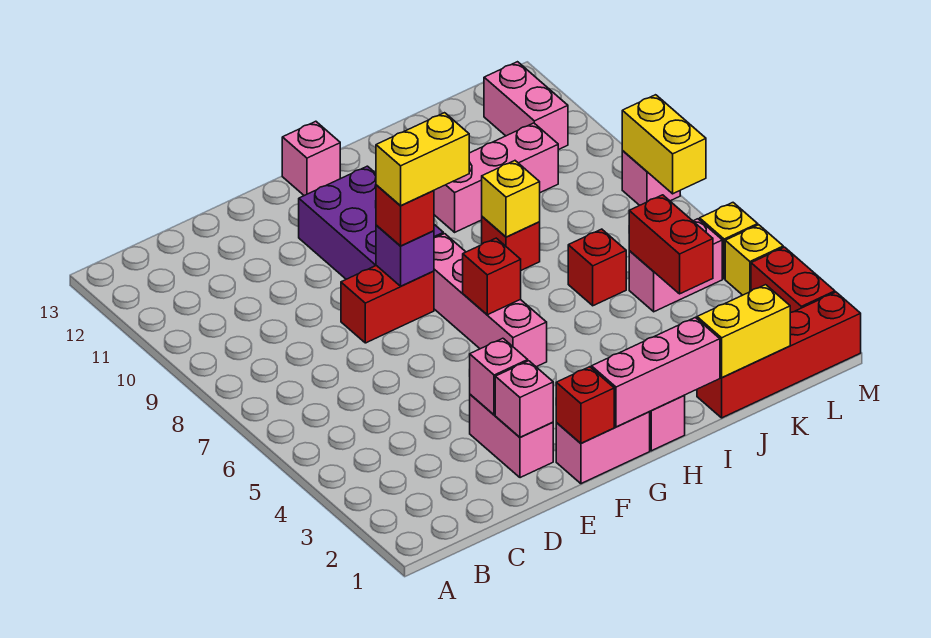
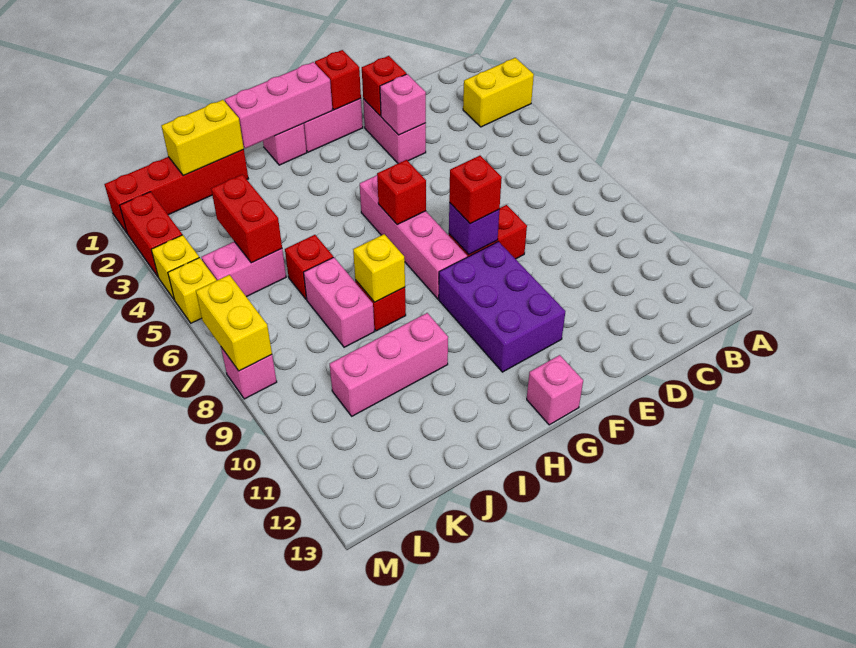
pink brick E2 level 2 -> red brick E2 level 2
yellow brick F8:G8 level 4 -> yellow brick A3:B3 level 1
pink brick L11:L12 level 1 -> pink brick J7:J8 level 1

